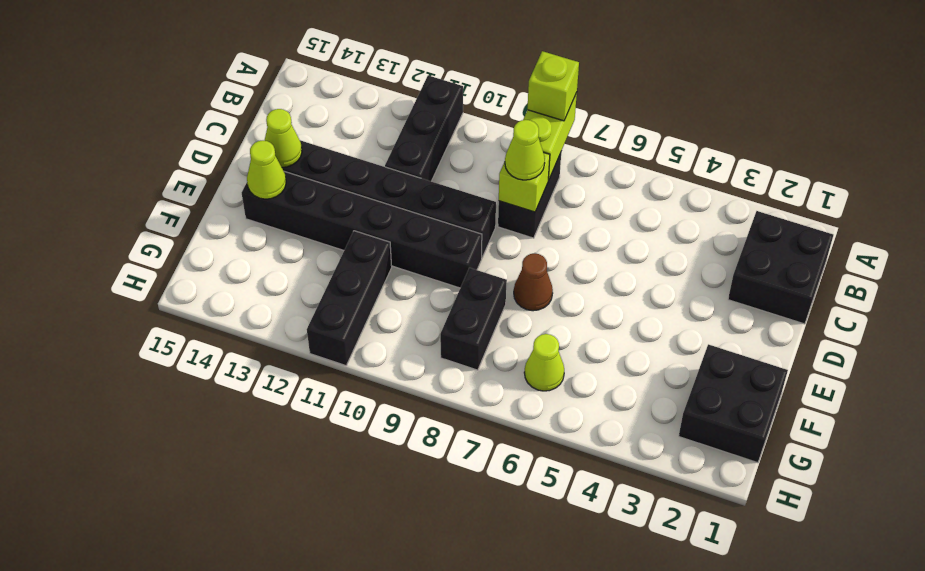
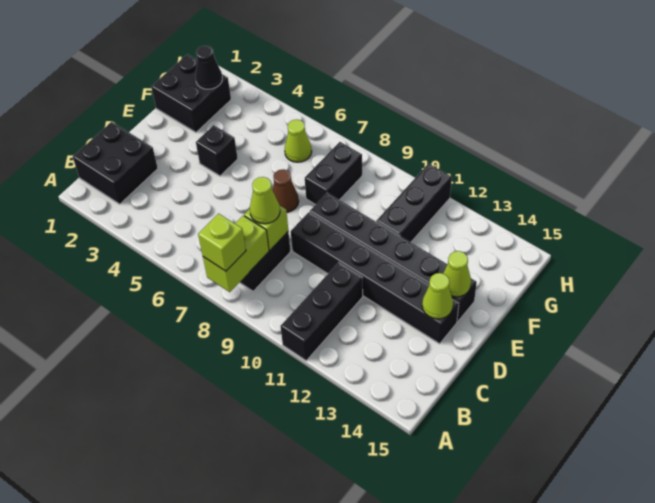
none -> black brick E4 level 1
none -> black cone G2 level 2

